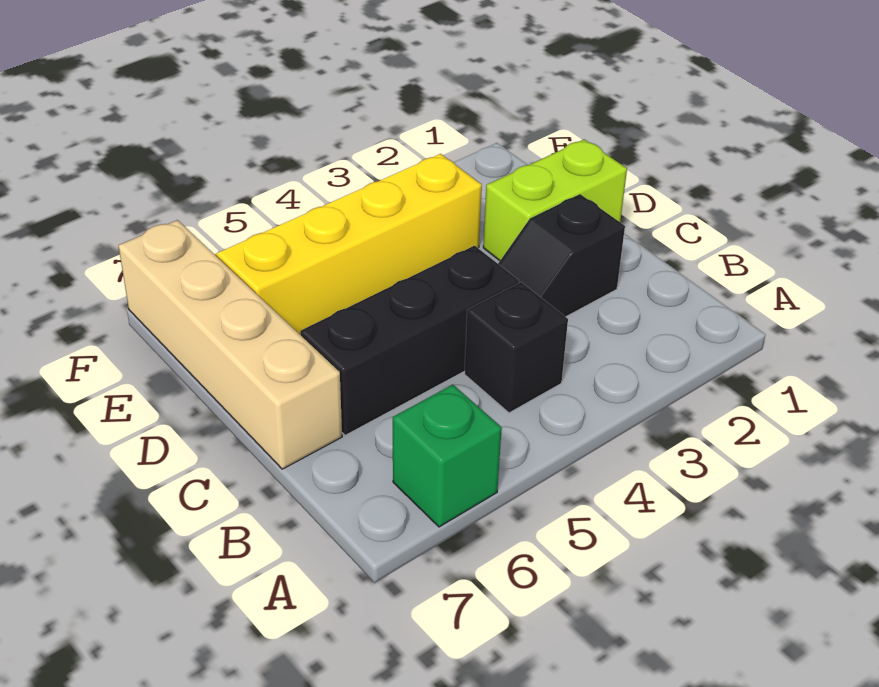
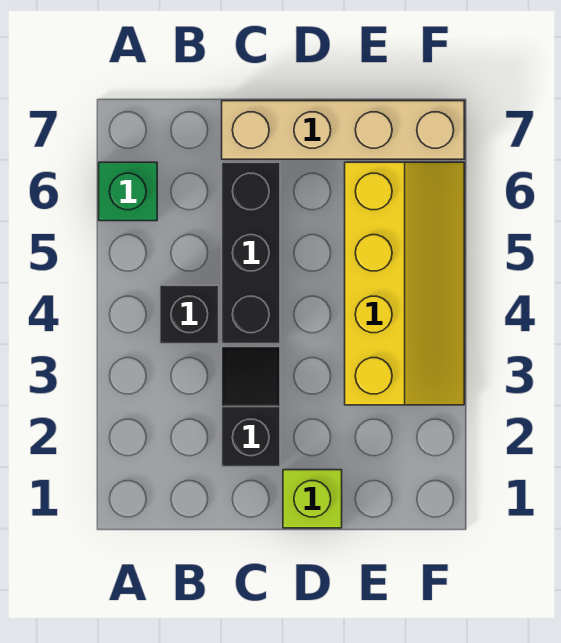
lime brick D1:D2 level 1 -> lime brick D1 level 1

